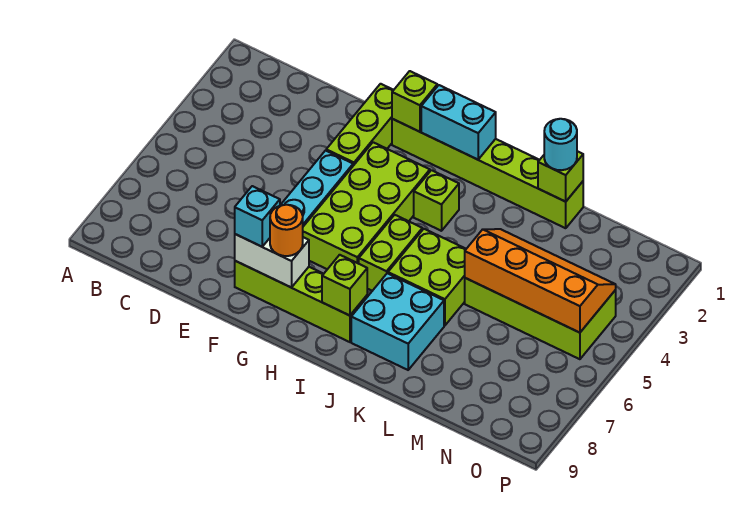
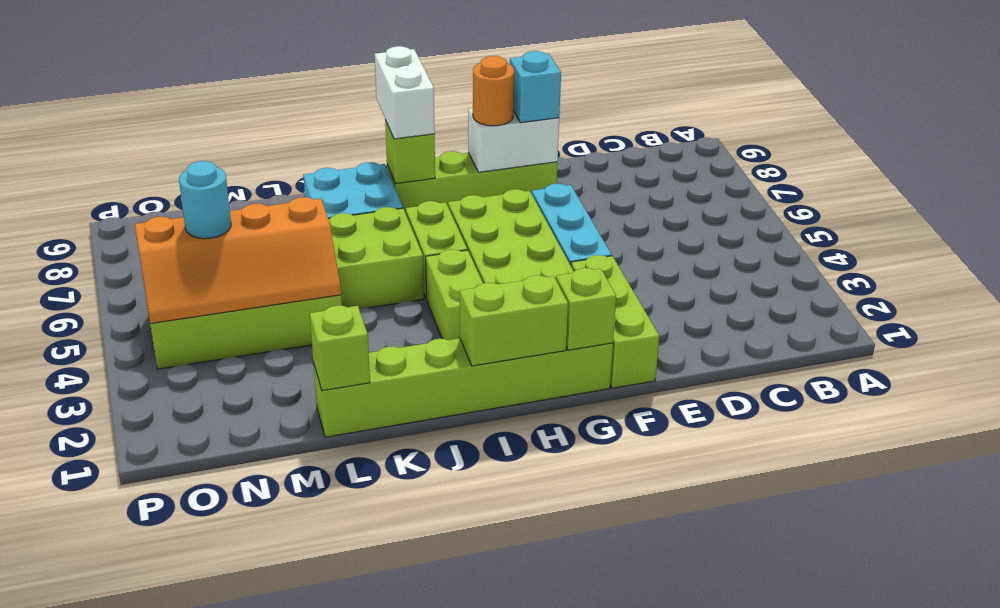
cyan brick H1:I1 level 2 -> lime brick H1:I1 level 2
lime brick I3 level 1 -> lime brick I3:I4 level 1
none -> white brick I8:I9 level 3
cyan round brick L1 level 3 -> cyan round brick N5 level 3

